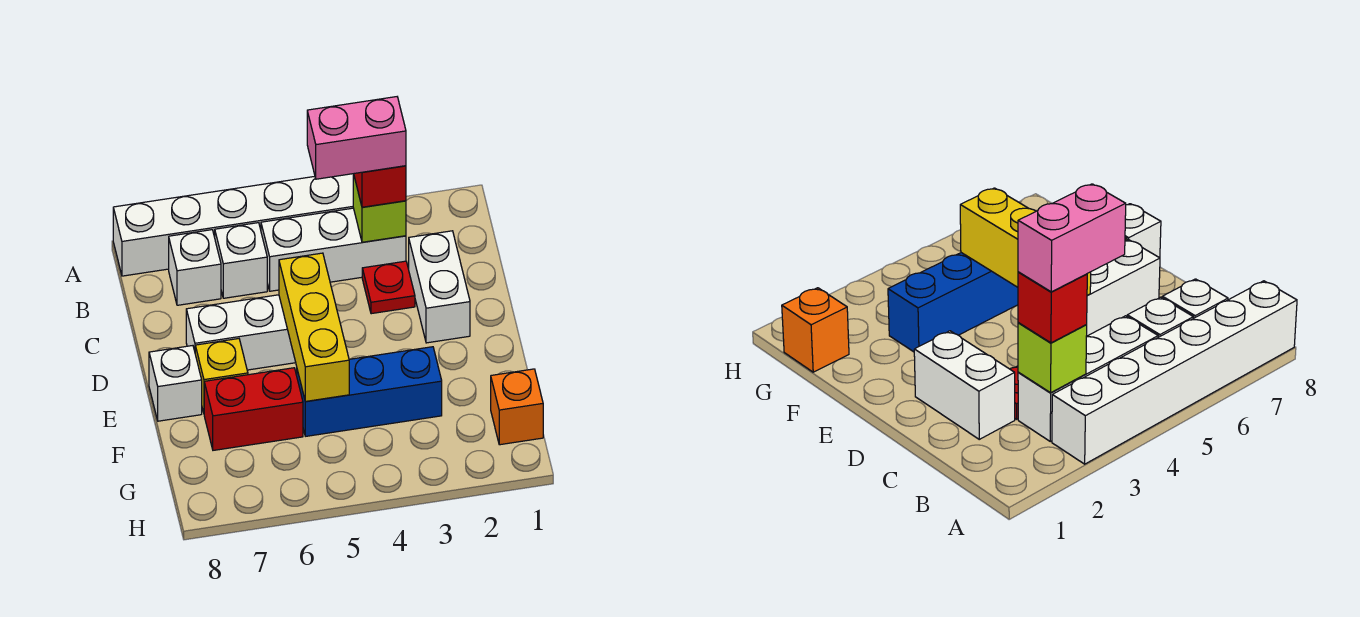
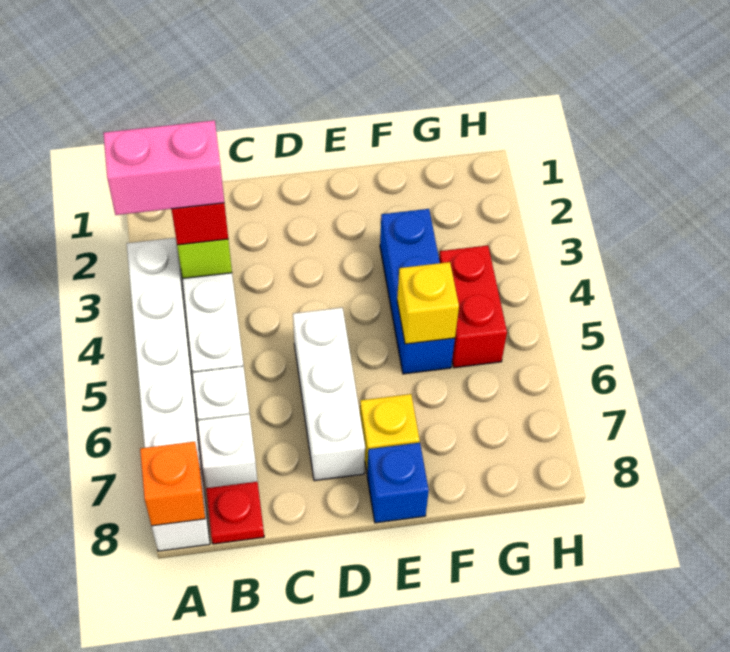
pink brick B3:B4 level 4 -> pink brick A3:B3 level 4
white brick C2:D2 level 1 -> none
red plate C3 level 1 -> red plate B8 level 1
yellow brick D5:F5 level 2 -> yellow brick F5 level 2
white brick E8 level 1 -> blue brick E8 level 1
red brick F6:F7 level 1 -> red brick G4:G5 level 1
orange brick G1 level 1 -> orange brick A8 level 2

